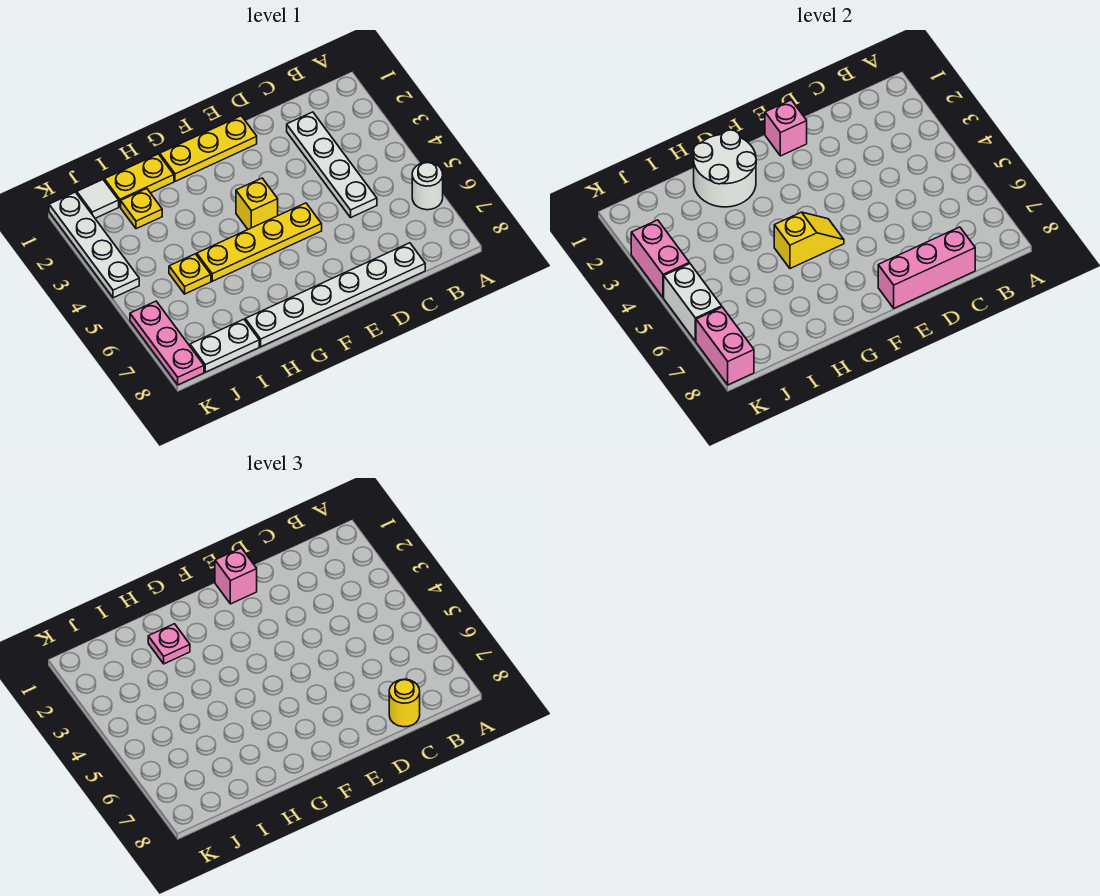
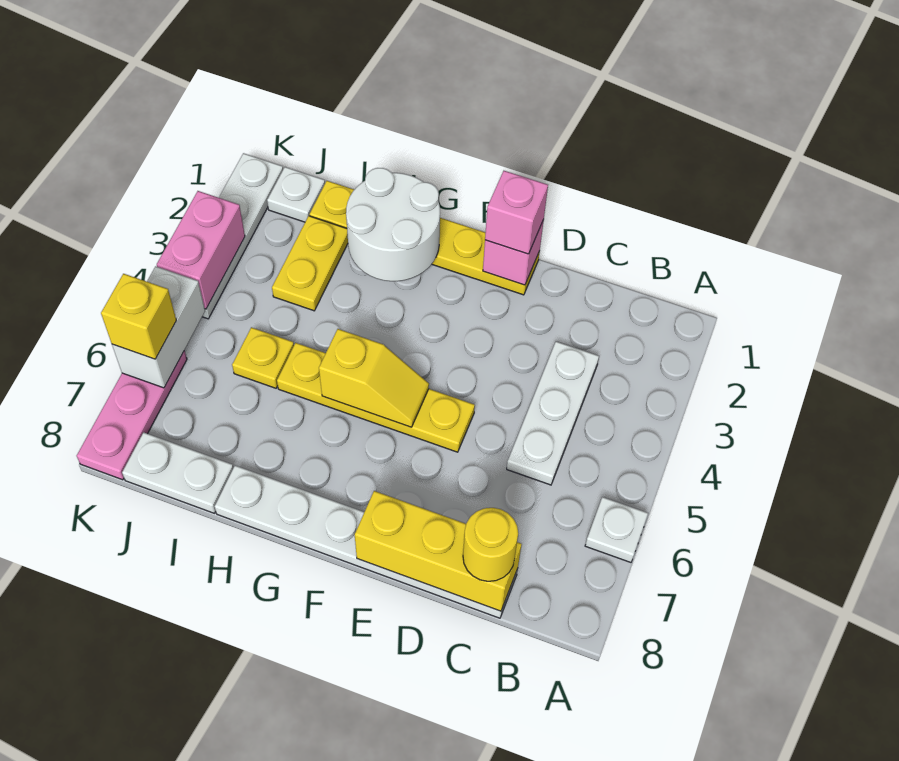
white round brick A6 level 1 -> white plate A6 level 1
white plate C2:C5 level 1 -> white plate C3:C5 level 1
pink brick C8:E8 level 2 -> yellow brick C8:E8 level 2
yellow brick F4 level 1 -> yellow brick K6 level 3
pink plate H2 level 3 -> none
yellow plate I2 level 1 -> yellow plate I2:I3 level 1
white tile J1 level 1 -> white plate J1 level 1
pink brick K7:K8 level 2 -> none

